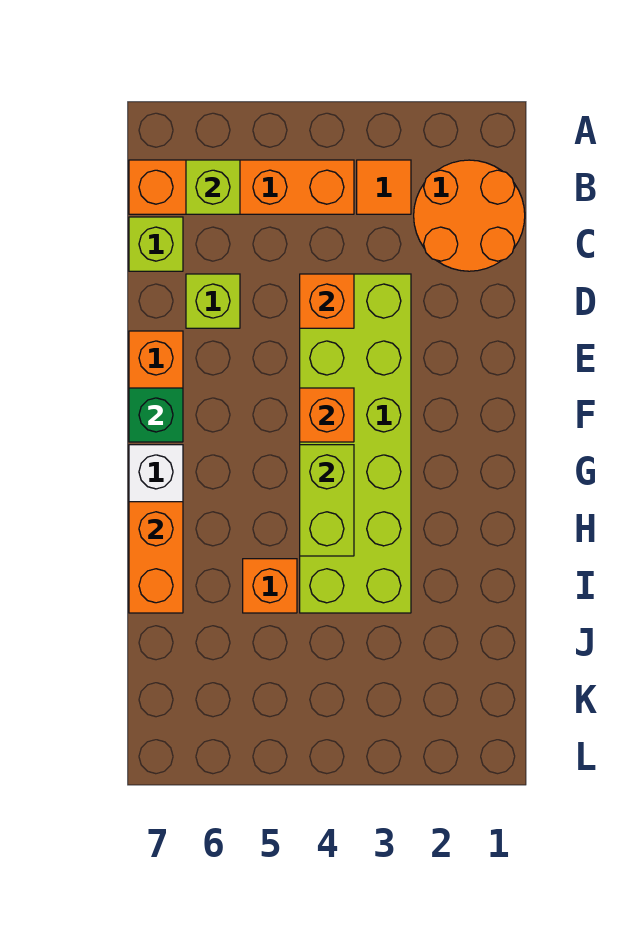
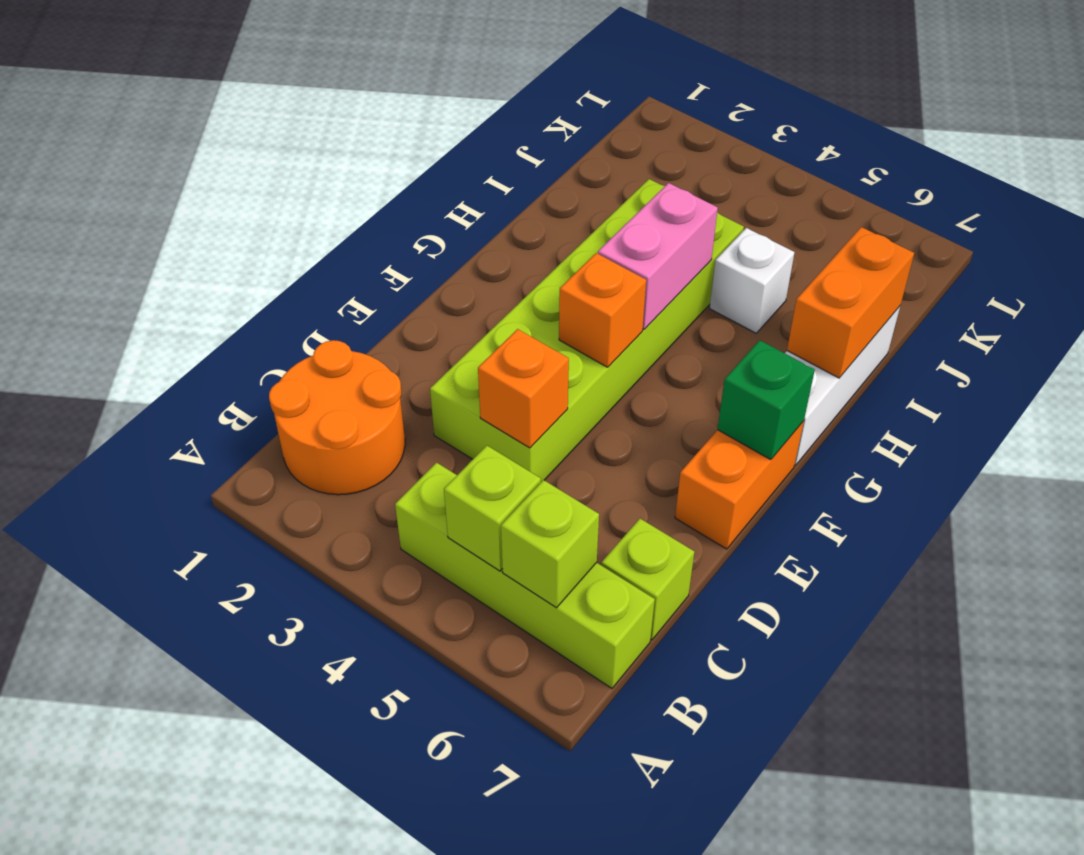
orange tile B3 level 1 -> none
orange brick B4:B7 level 1 -> lime brick B4:B7 level 1
lime brick D6 level 1 -> lime brick B5 level 2
lime brick G4:H4 level 2 -> pink brick G4:H4 level 2
orange brick I5 level 1 -> white brick I5 level 1

